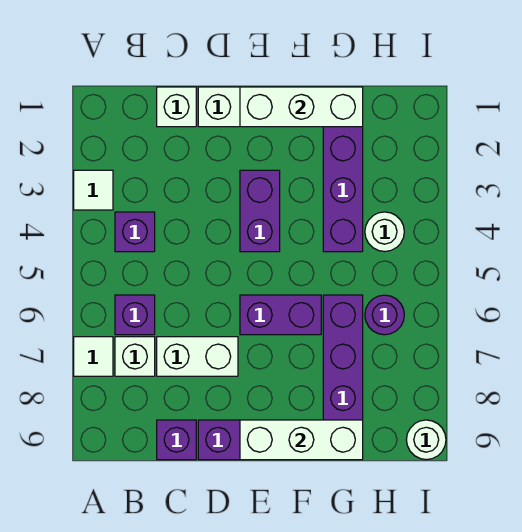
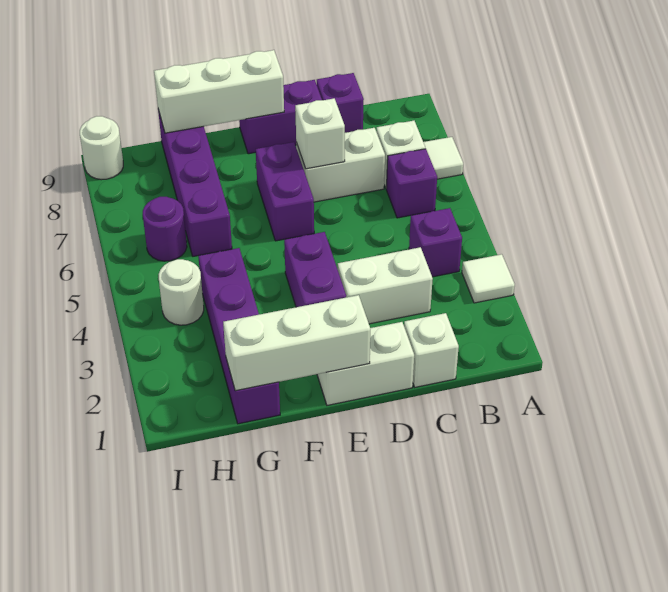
none -> white brick C3:D3 level 1
none -> white brick D7 level 2
purple brick E6:F6 level 1 -> purple brick E6:E7 level 1

